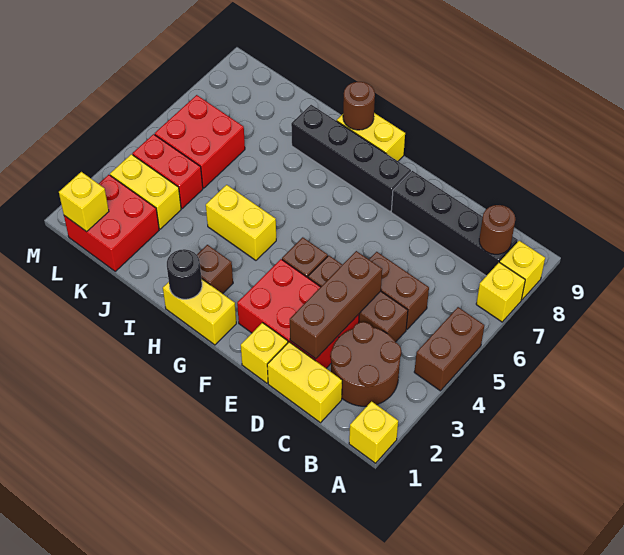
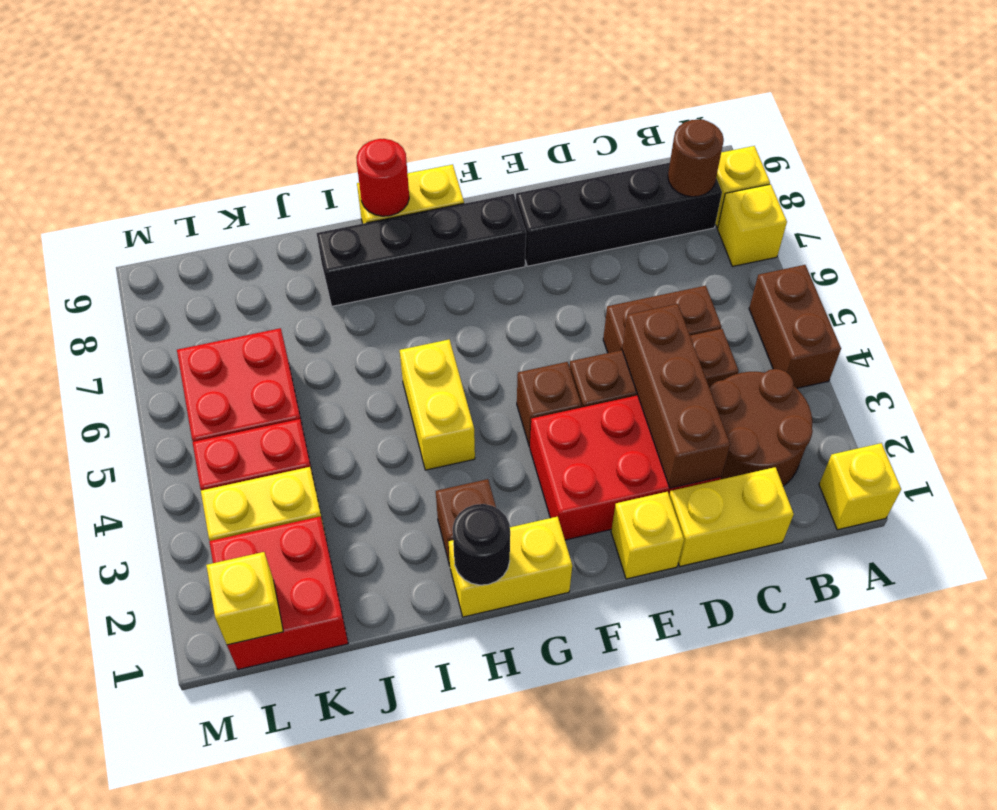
yellow brick H4:I4 level 1 -> yellow brick H4:H5 level 1
brown round brick H9 level 2 -> red round brick H9 level 2

